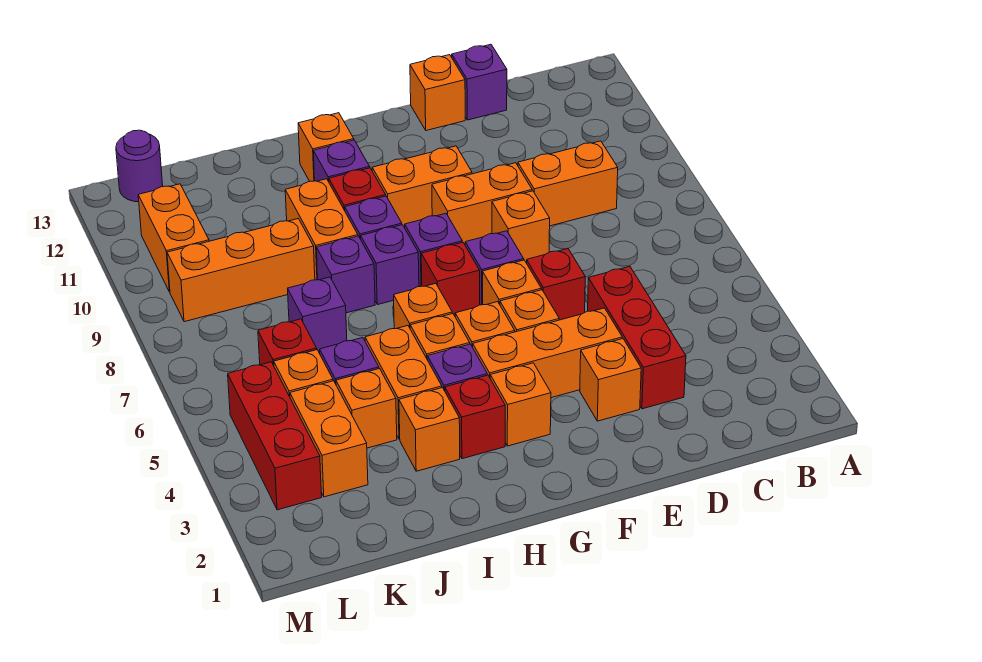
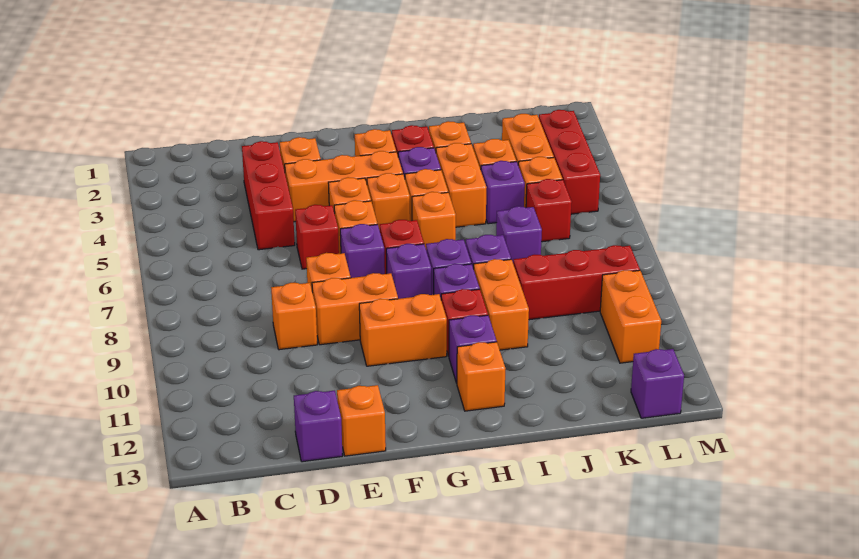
orange brick C9:D9 level 1 -> orange brick D9 level 1
orange brick J9:L9 level 1 -> red brick J9:L9 level 1
purple round brick L13 level 1 -> purple brick L13 level 1

